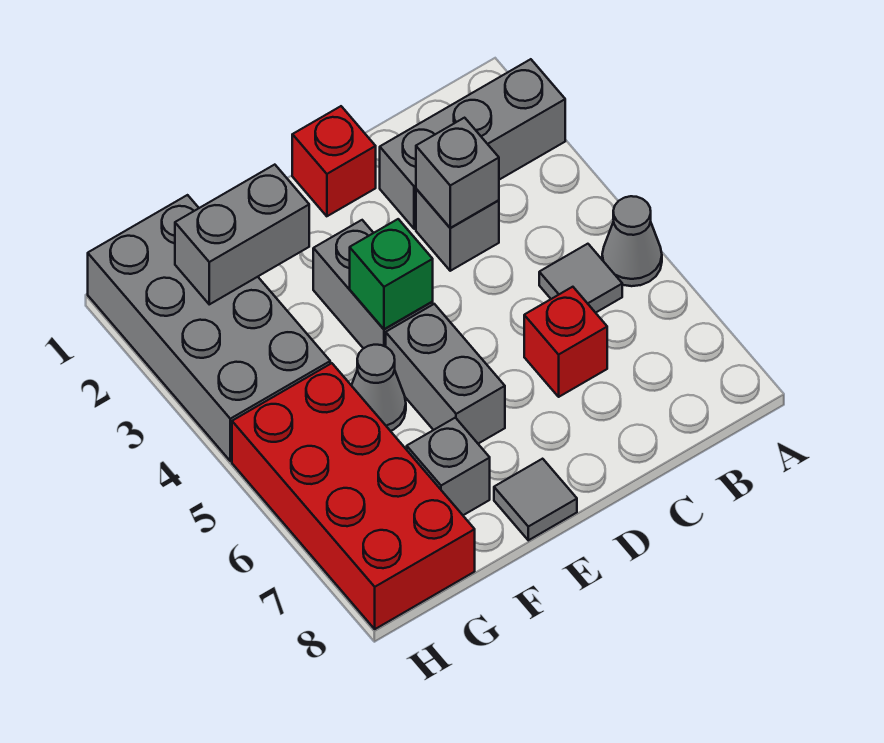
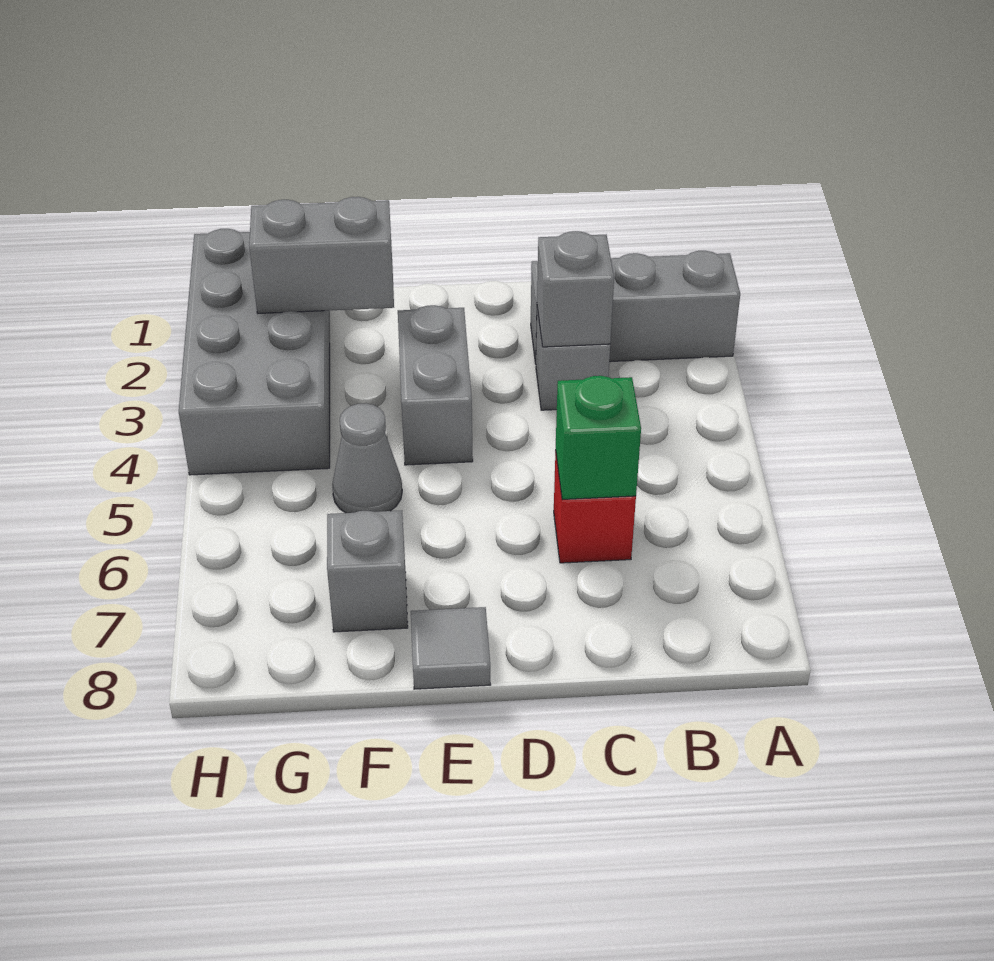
grey cone A5 level 1 -> none
grey tile B5 level 1 -> none
red brick D1 level 1 -> none
green brick E4 level 2 -> green brick C6 level 2
grey brick E5:E6 level 1 -> none
red brick G5:H8 level 1 -> none

